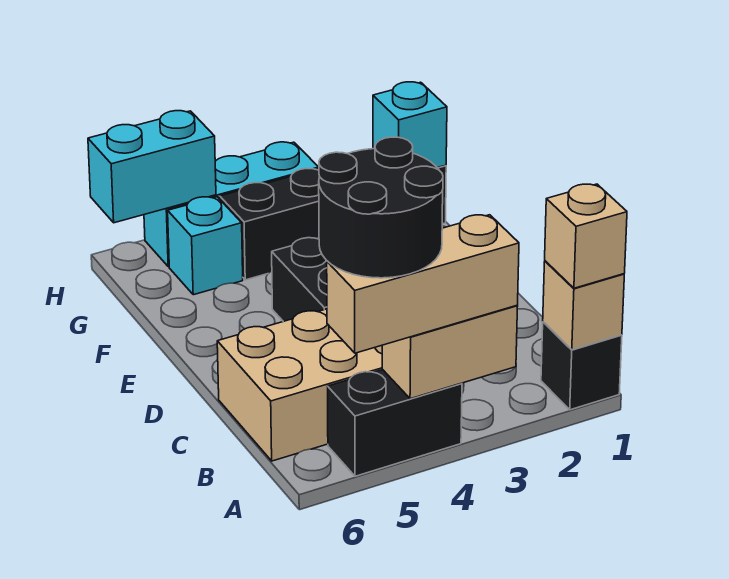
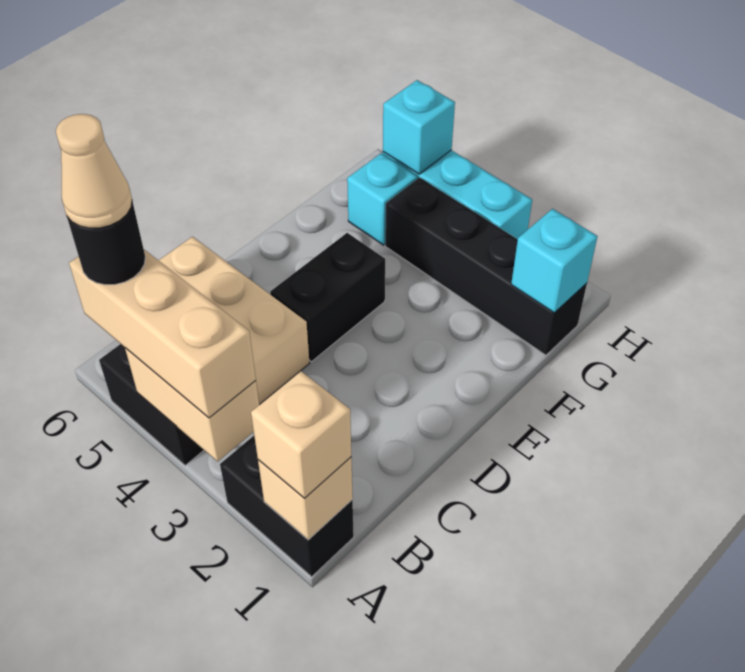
black brick A1 level 1 -> black brick A1:A2 level 1
black round brick A4:B5 level 4 -> black round brick A5 level 4
none -> tan cone A5 level 5
cyan brick H5:H6 level 2 -> cyan brick H5 level 2

